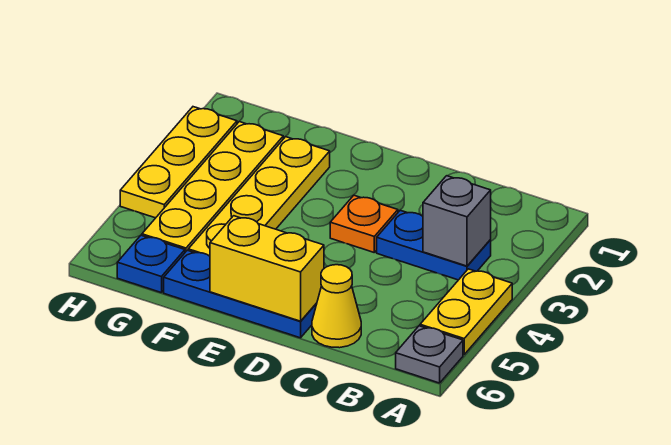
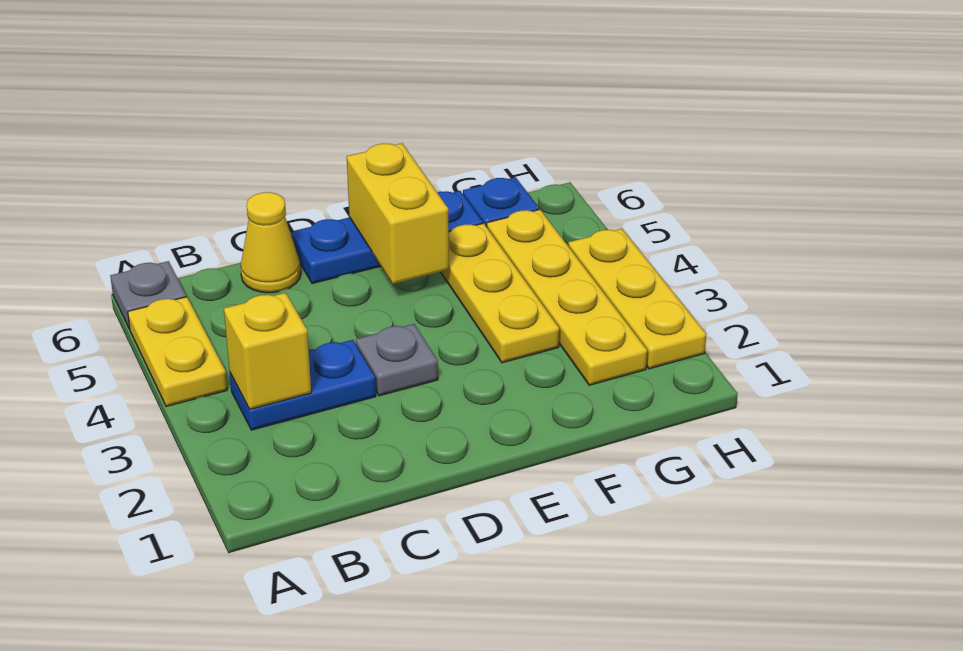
grey brick B3 level 2 -> yellow brick B3 level 2
orange plate D3 level 1 -> grey plate D3 level 1
yellow brick D6:E6 level 2 -> yellow brick E5:E6 level 2
yellow plate F2:F5 level 1 -> yellow plate F3:F5 level 1

